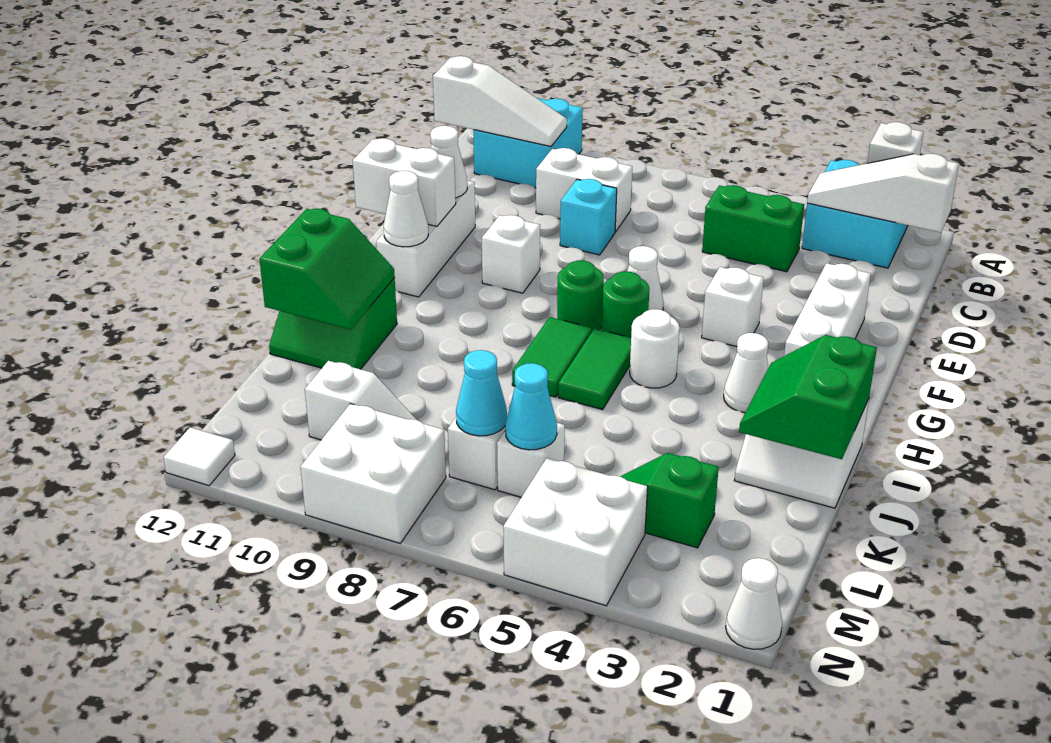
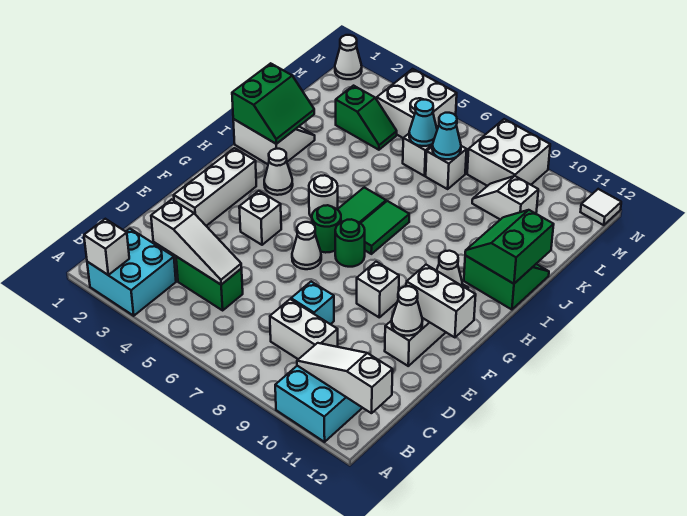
white slope B1:B3 level 2 top 1 -> white slope C3:C5 level 2 top 3

